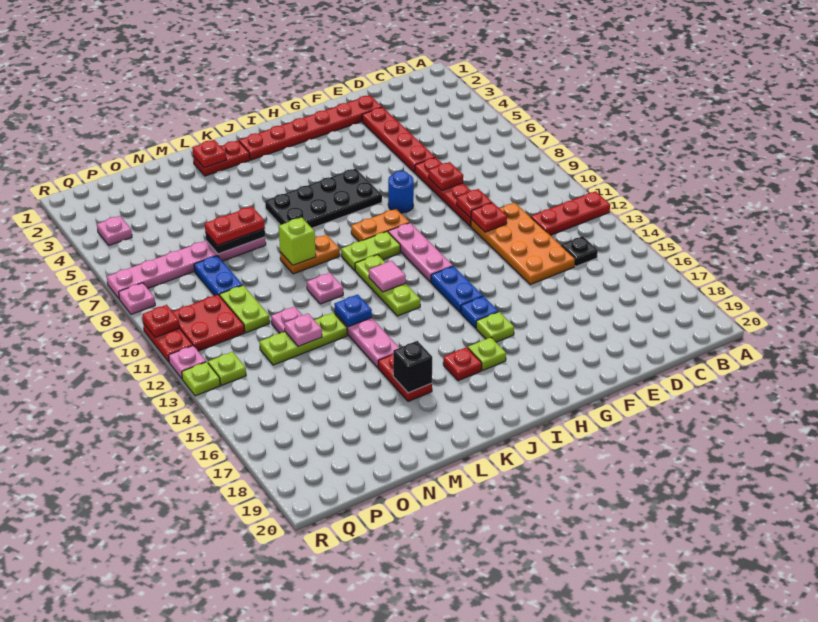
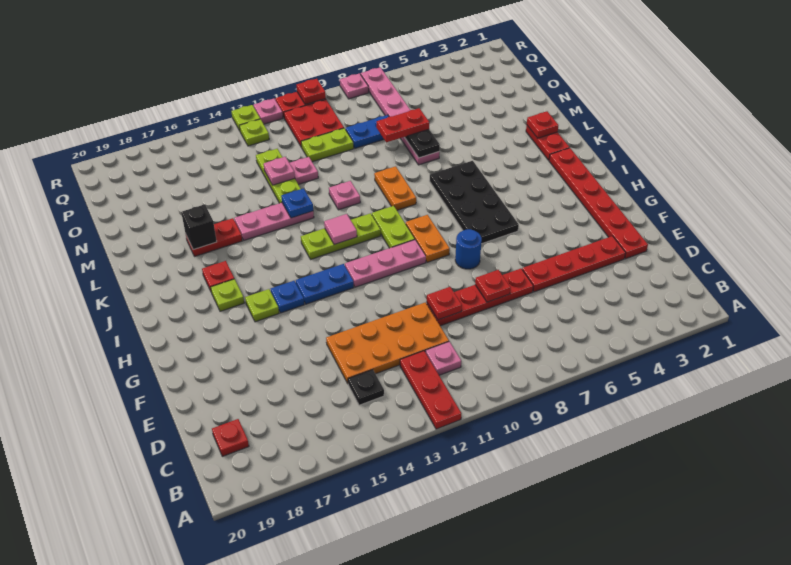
red plate E11 level 2 -> red plate C19 level 1
lime brick L9 level 2 -> none
red plate M7:N7 level 3 -> red plate N7:N8 level 3
pink plate Q4 level 1 -> pink plate C11 level 1

